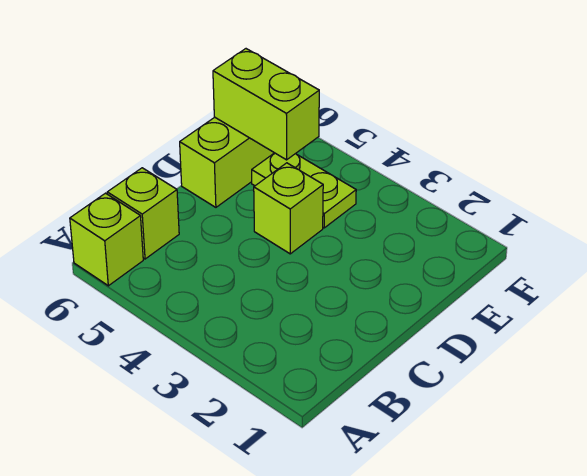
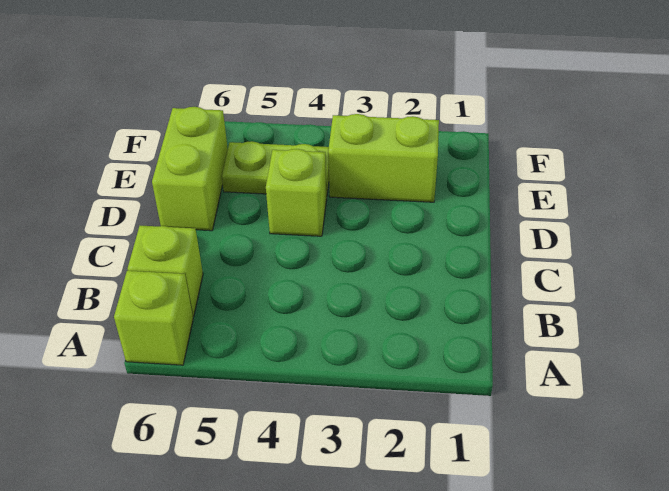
lime brick E5:E6 level 2 -> lime brick E2:E3 level 1

